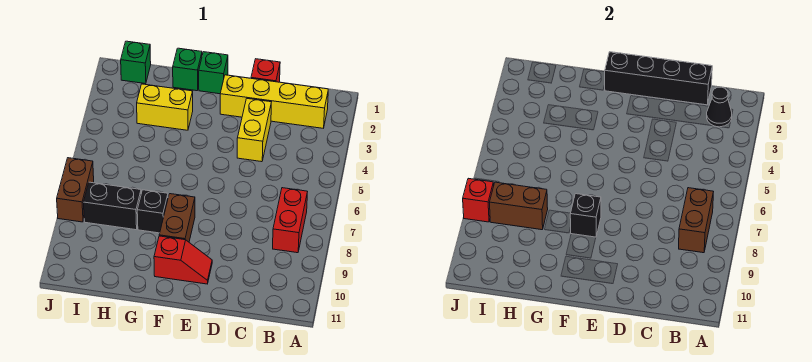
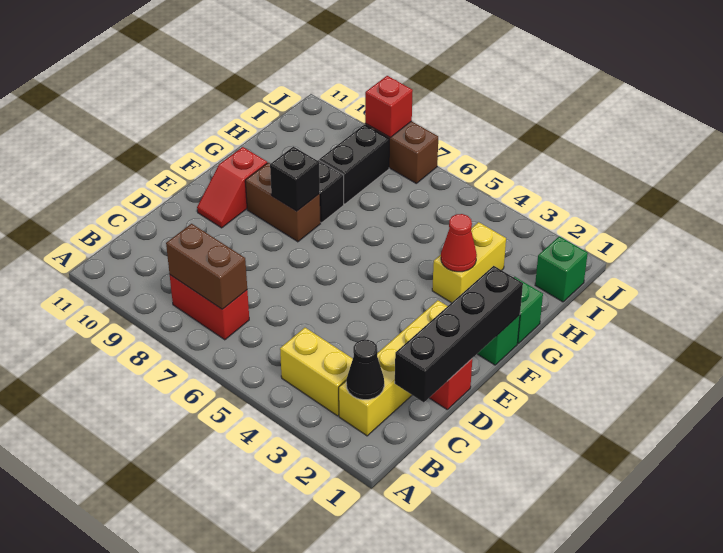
yellow brick D3:D4 level 1 -> yellow brick B3:B4 level 1
none -> red cone G3 level 2
brown brick H8:I8 level 2 -> none

